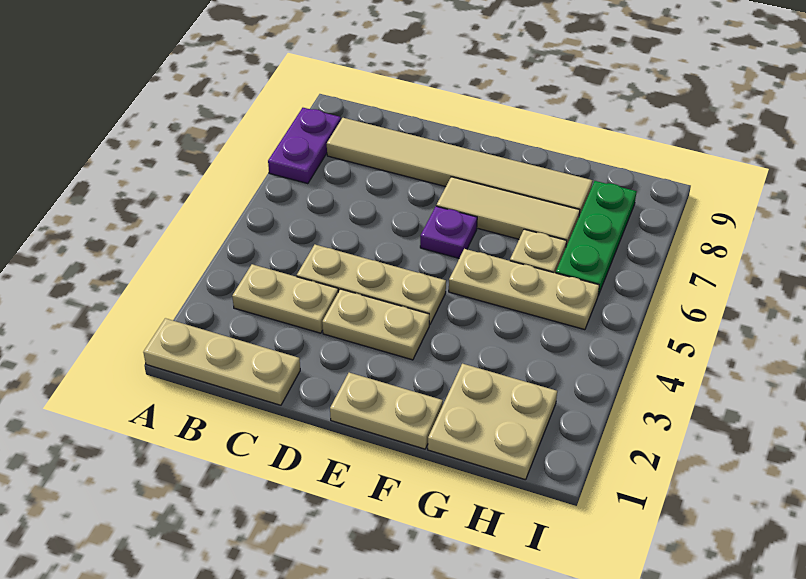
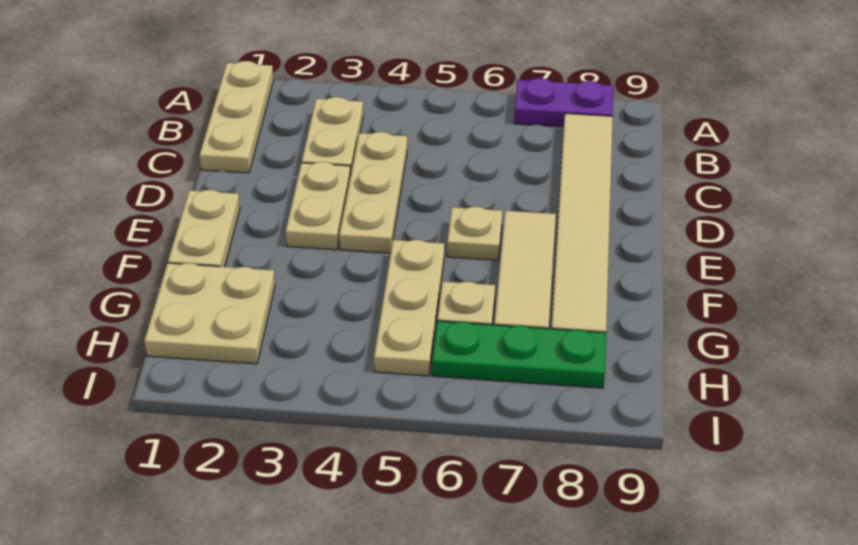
purple plate E6 level 1 -> tan plate E6 level 1

